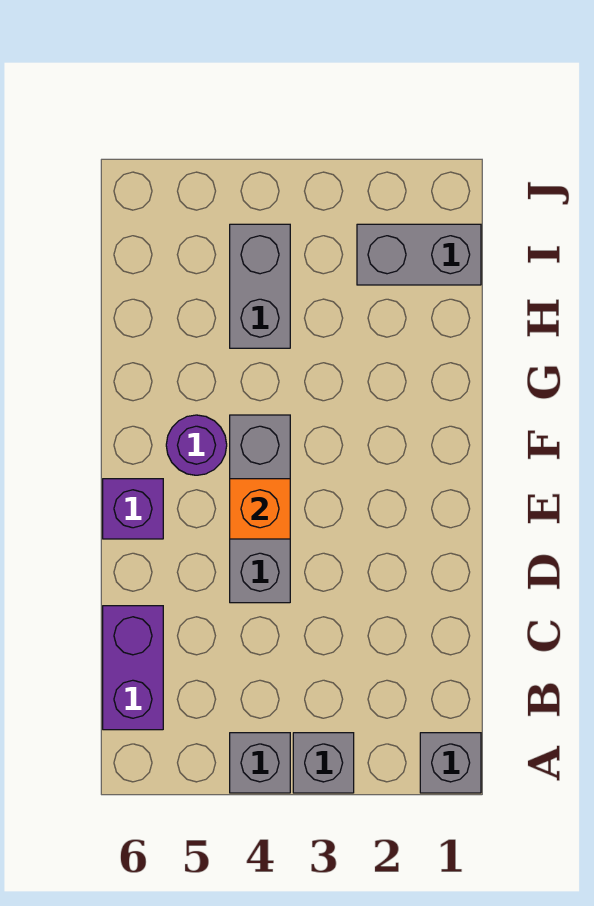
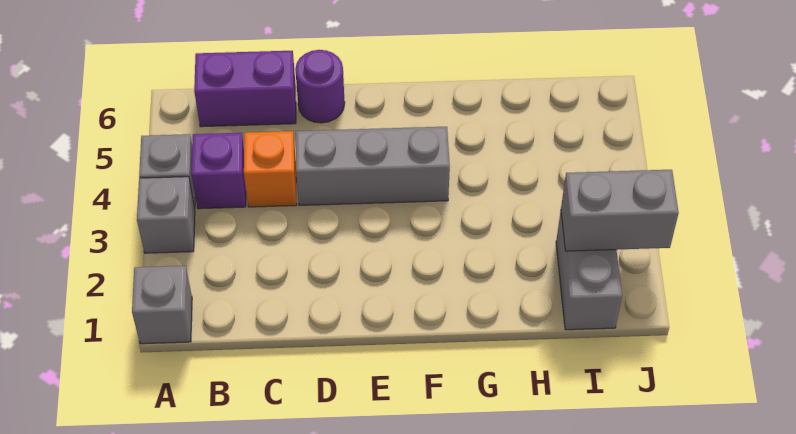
orange brick E4 level 2 -> orange brick C4 level 1
purple brick E6 level 1 -> purple brick B4 level 1
purple round brick F5 level 1 -> purple round brick D6 level 1
grey brick H4:I4 level 1 -> grey brick I2:J2 level 2

